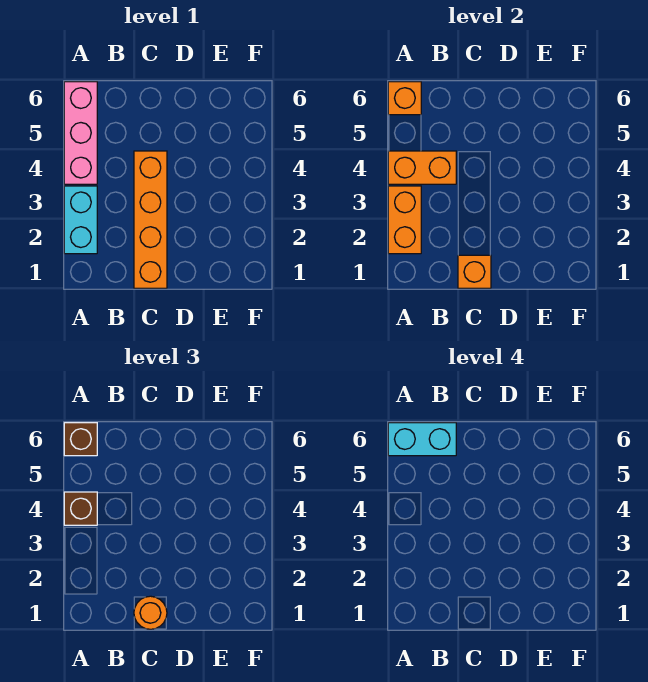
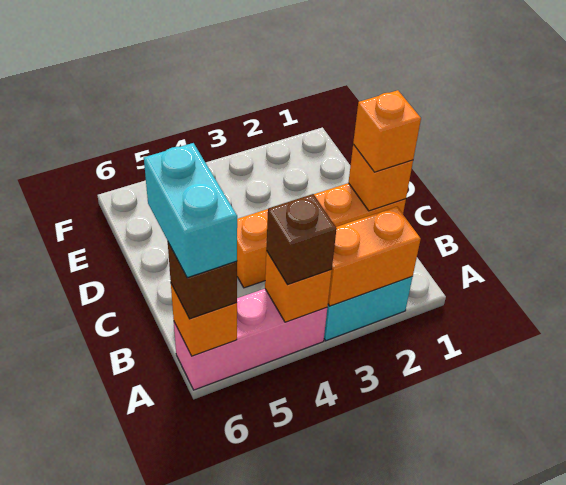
orange brick A4:B4 level 2 -> orange brick A4 level 2
orange round brick C1 level 3 -> orange brick C1 level 3

